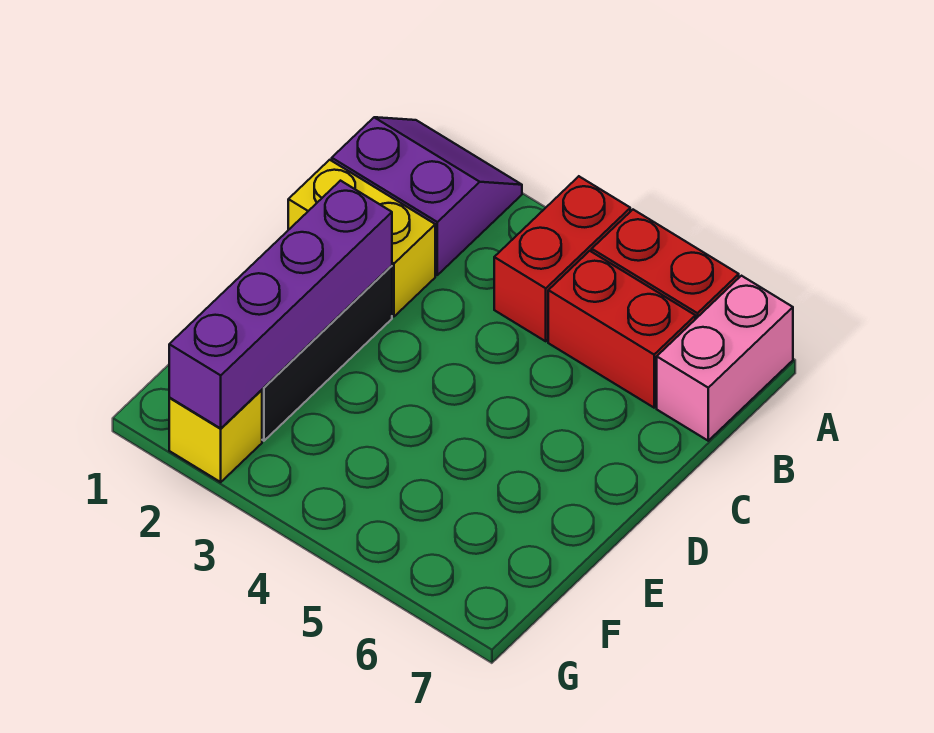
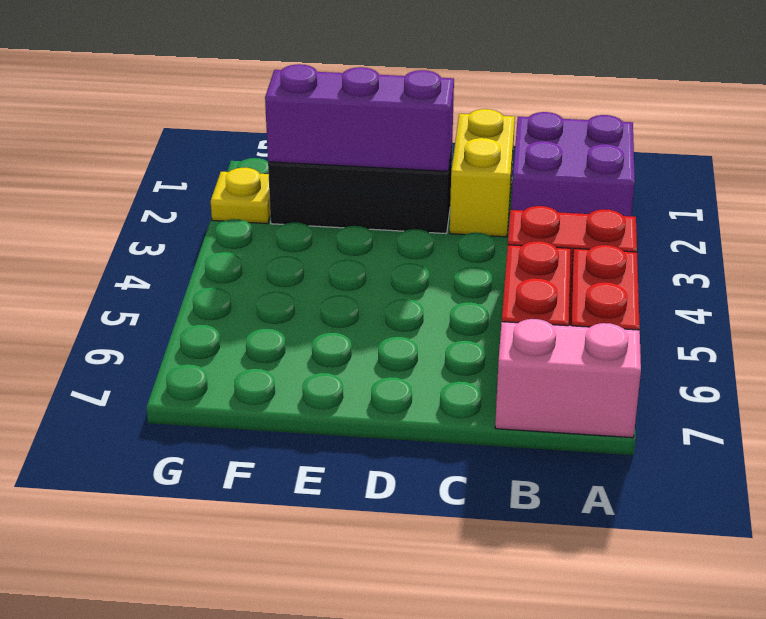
purple slope A1:B2 level 1 top B -> purple brick A1:B2 level 1
purple brick D2:G2 level 2 -> purple brick D2:F2 level 2
yellow brick G2 level 1 -> yellow plate G2 level 1

